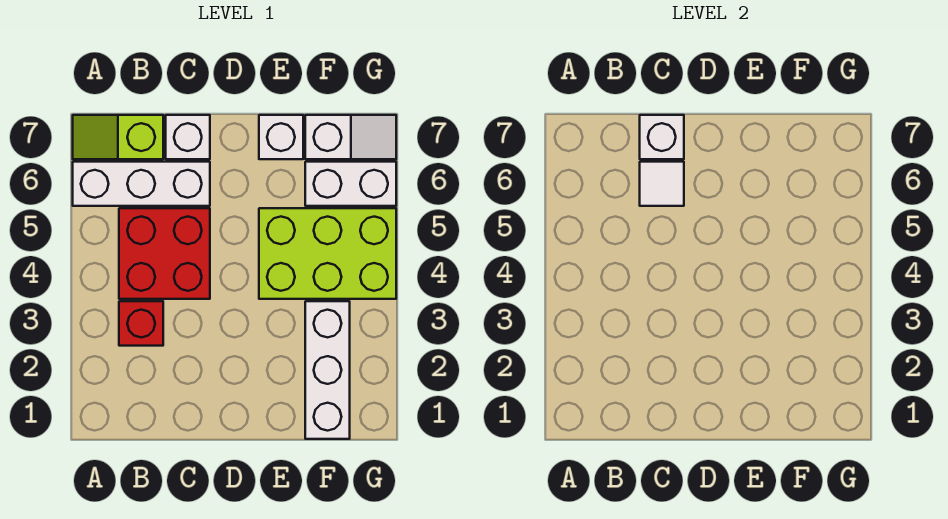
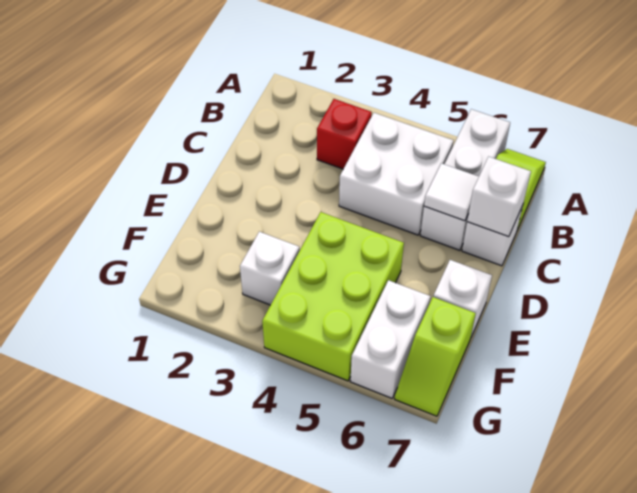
red brick B4:C5 level 1 -> white brick B4:C5 level 1
white brick F1:F3 level 1 -> white brick F3 level 1
white slope F7:G7 level 1 top F -> lime slope F7:G7 level 1 top F

